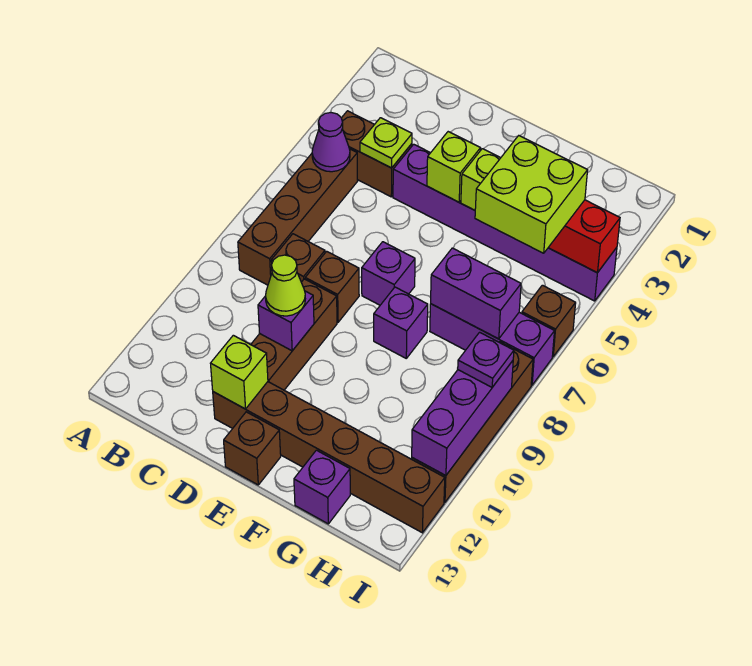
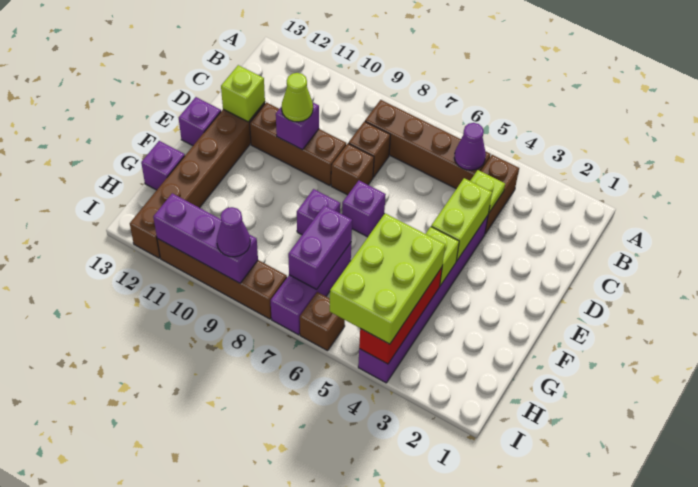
lime brick E4 level 2 -> lime brick D4:E4 level 2
brown brick E13 level 1 -> purple brick E13 level 1
lime brick G4:H5 level 3 -> lime brick G4:I5 level 3
purple plate I9 level 3 -> purple cone I9 level 3

